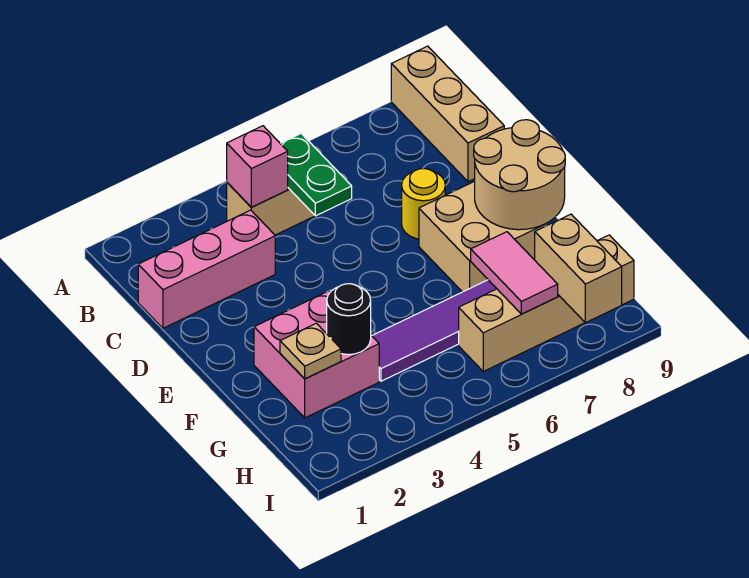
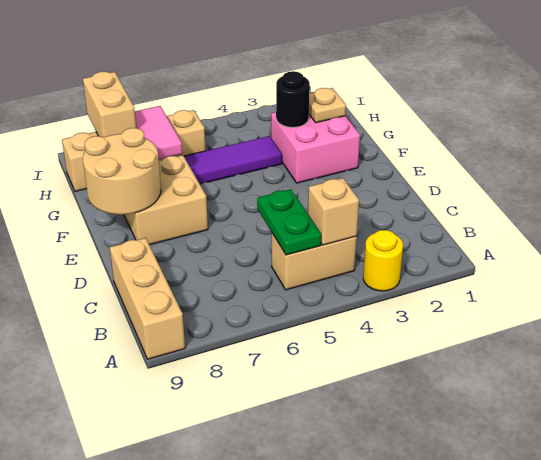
pink brick B4 level 2 -> tan brick B4 level 2
pink brick C1:C3 level 1 -> none
yellow round brick D7 level 1 -> yellow round brick A3 level 1

